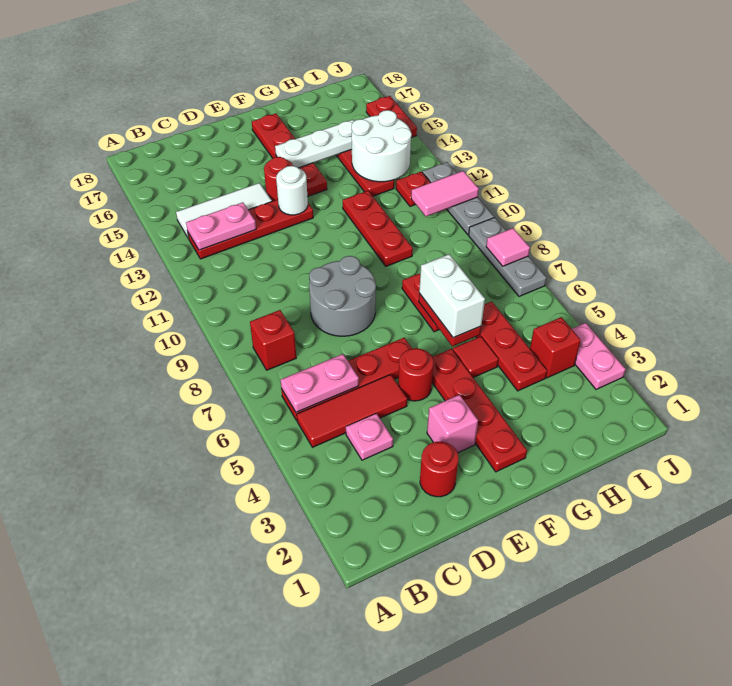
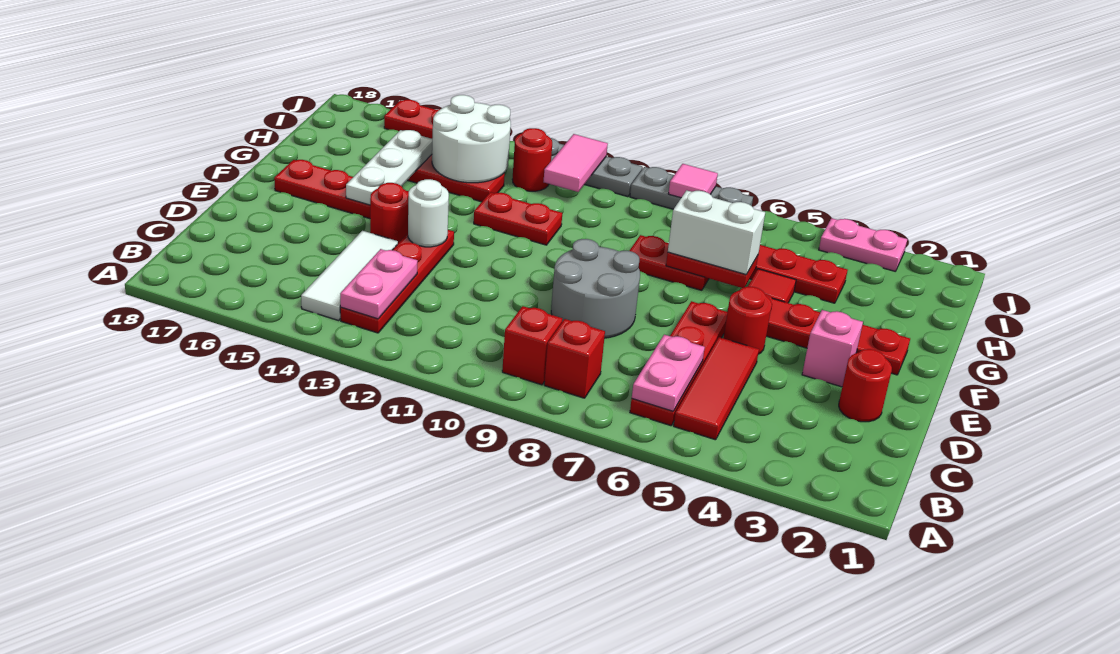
pink plate C4 level 1 -> none
red plate G10:G12 level 1 -> red plate G11:G12 level 1
red brick I4 level 1 -> red brick B9 level 1
red plate I12 level 1 -> red round brick I12 level 1

